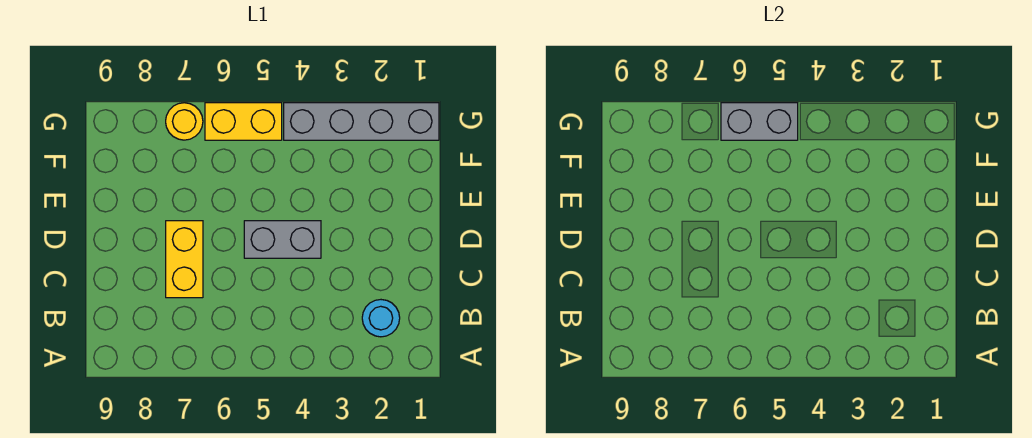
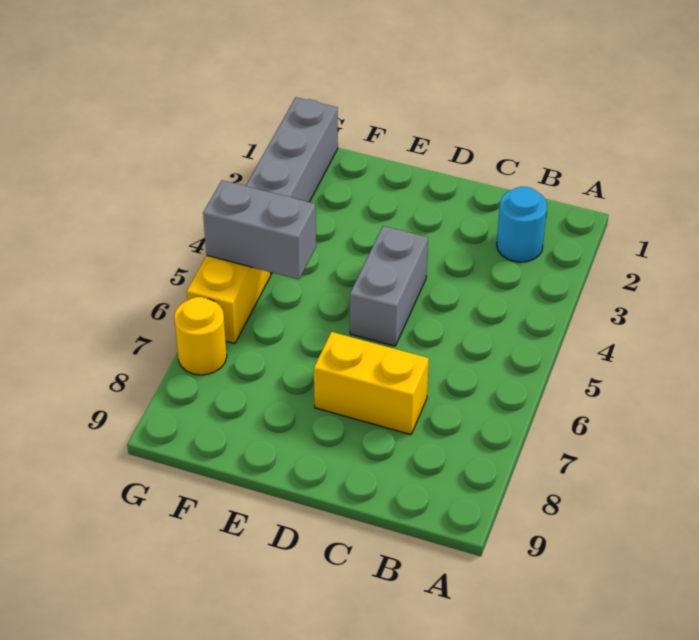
grey brick G5:G6 level 2 -> grey brick F5:G5 level 2

